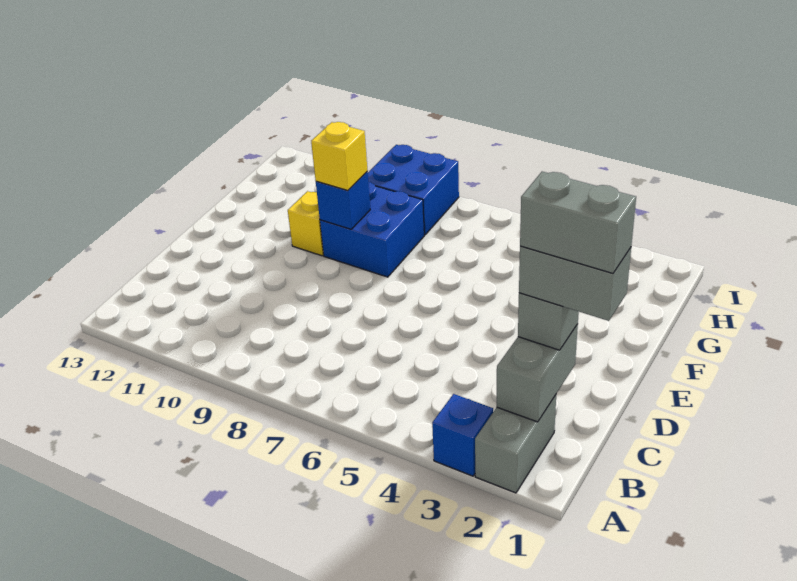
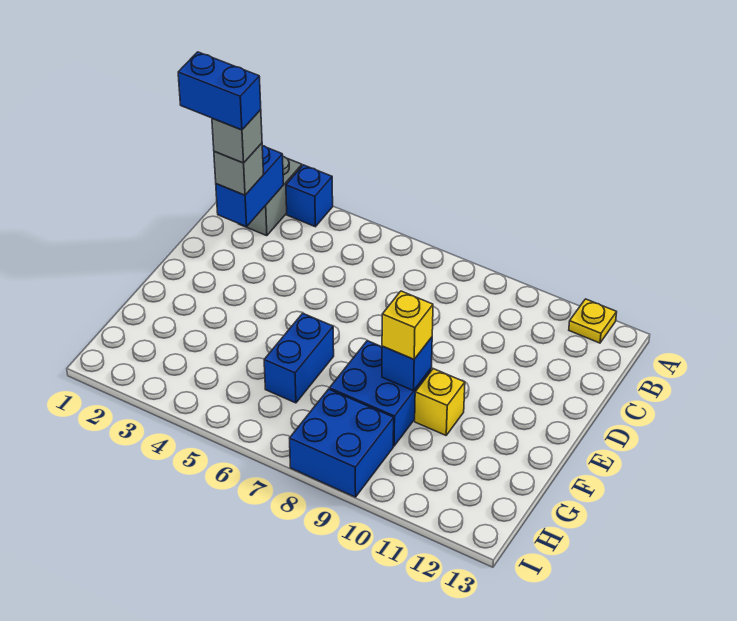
none -> yellow plate A12 level 1
grey brick B2:C2 level 2 -> blue brick B2:C2 level 2
grey brick C1:C2 level 4 -> grey brick C2 level 4
grey brick C1:C2 level 5 -> blue brick C1:C2 level 5
none -> blue brick F6:G6 level 1

